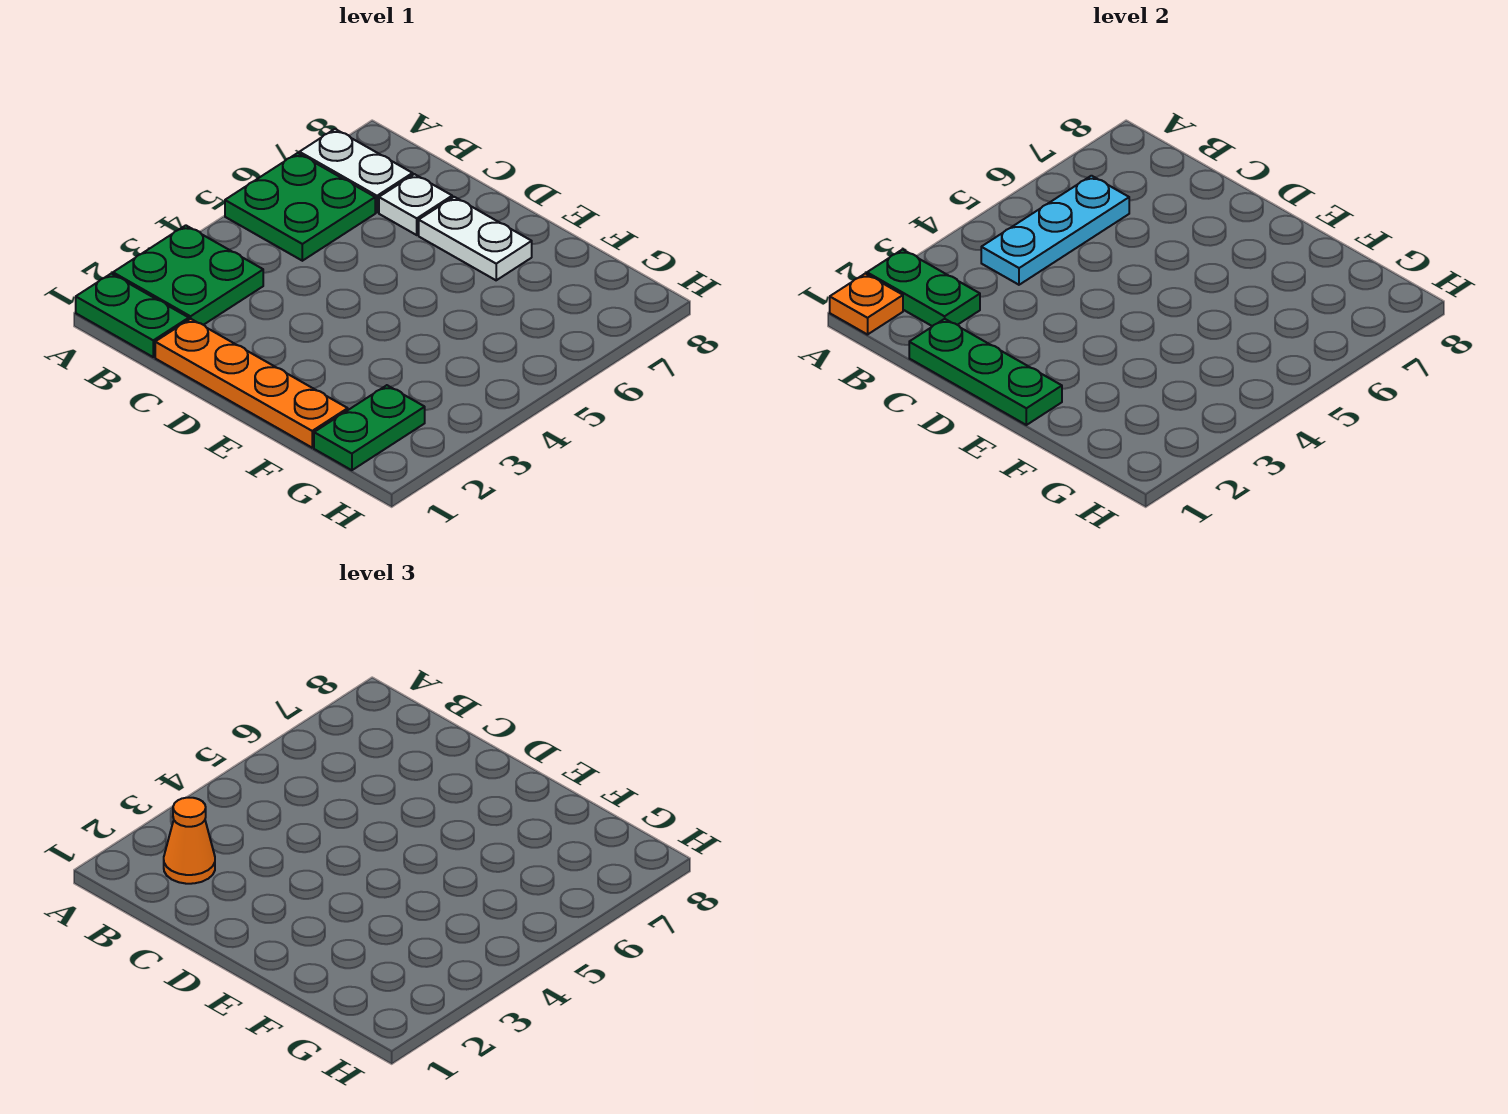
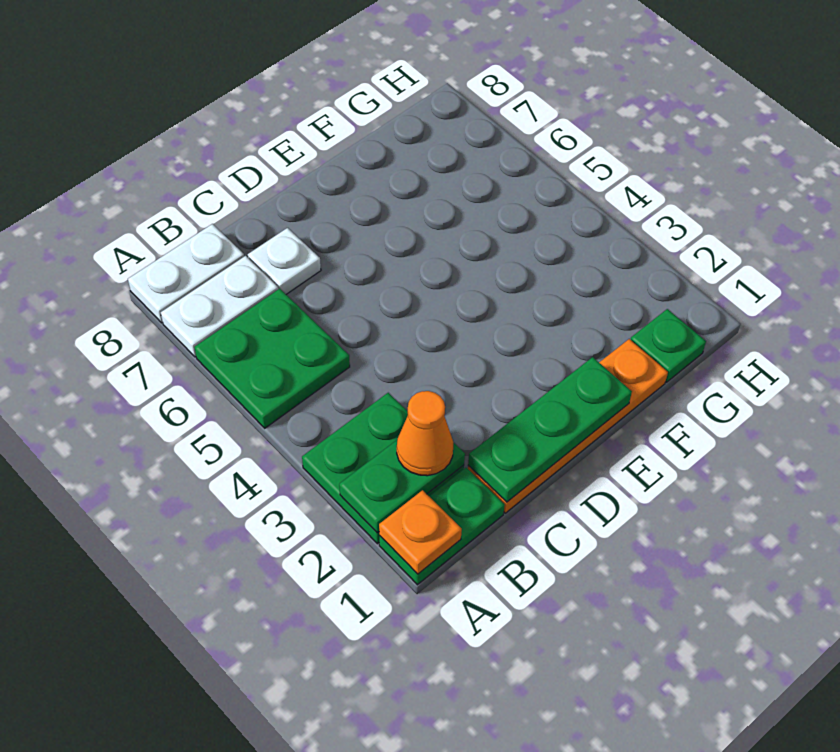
cyan plate B4:B6 level 2 -> none
white plate D7:E7 level 1 -> white plate A8:B8 level 1
green plate G1:G2 level 1 -> green plate G1 level 1

